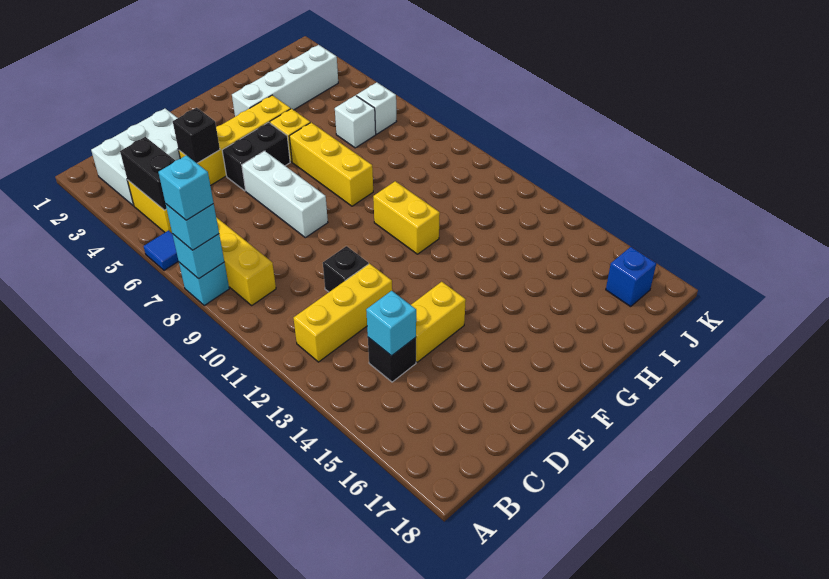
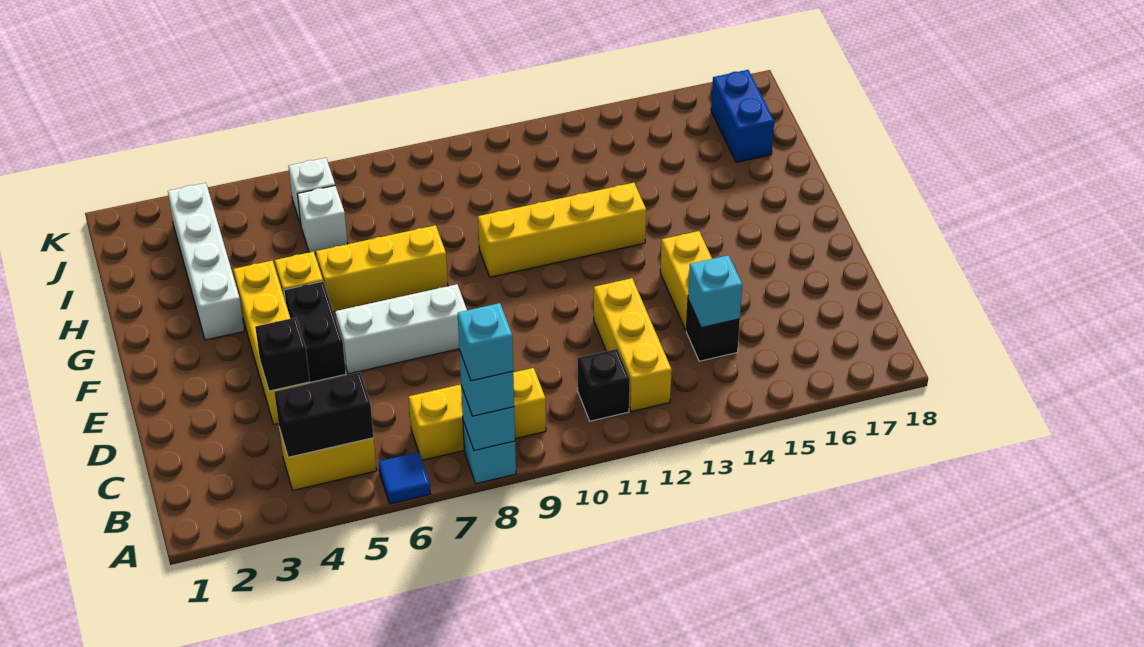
white brick B2:D3 level 1 -> none
black brick D11 level 1 -> black brick B11 level 1
yellow brick G10:G11 level 1 -> yellow brick G10:G13 level 1
blue brick J17 level 1 -> blue brick I17:J17 level 1

